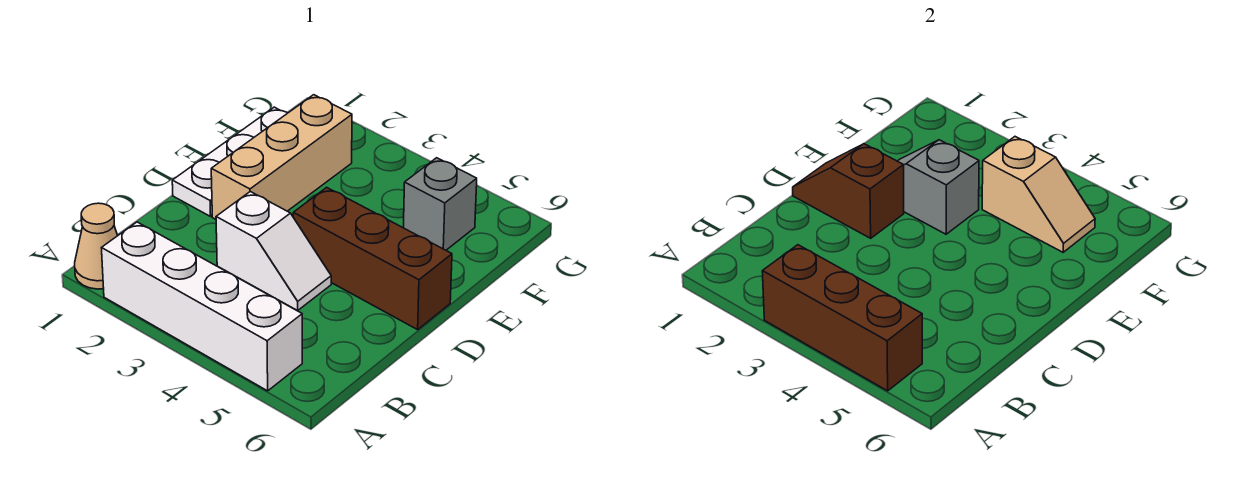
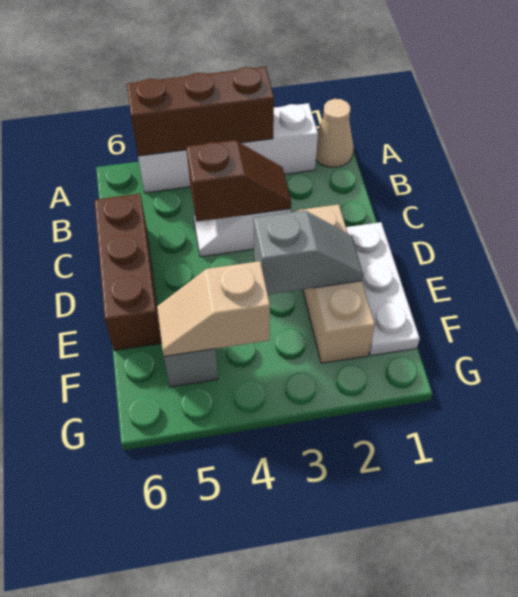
brown slope D1:D2 level 2 top 2 -> brown slope C3:C4 level 2 top 4
brown brick D4:D6 level 1 -> brown brick C6:E6 level 1

